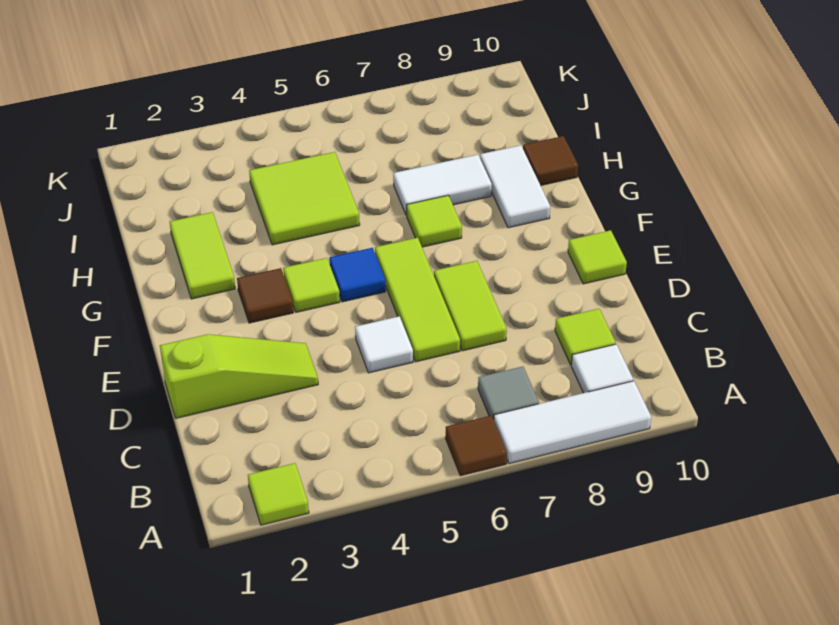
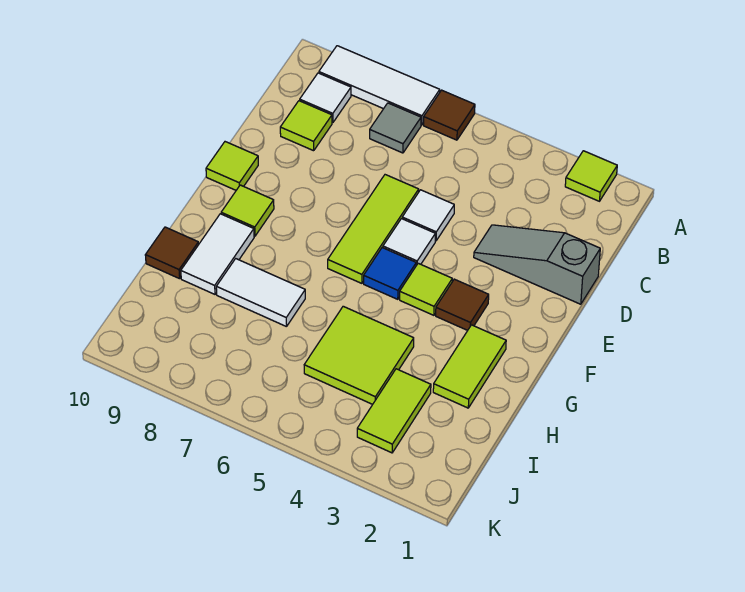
lime slope D1:D3 level 1 top 1 -> grey slope D1:D3 level 1 top 1
lime tile D7:E7 level 1 -> lime tile I3:J3 level 1
none -> white tile E5 level 1
lime tile G7 level 1 -> lime tile F9 level 1

